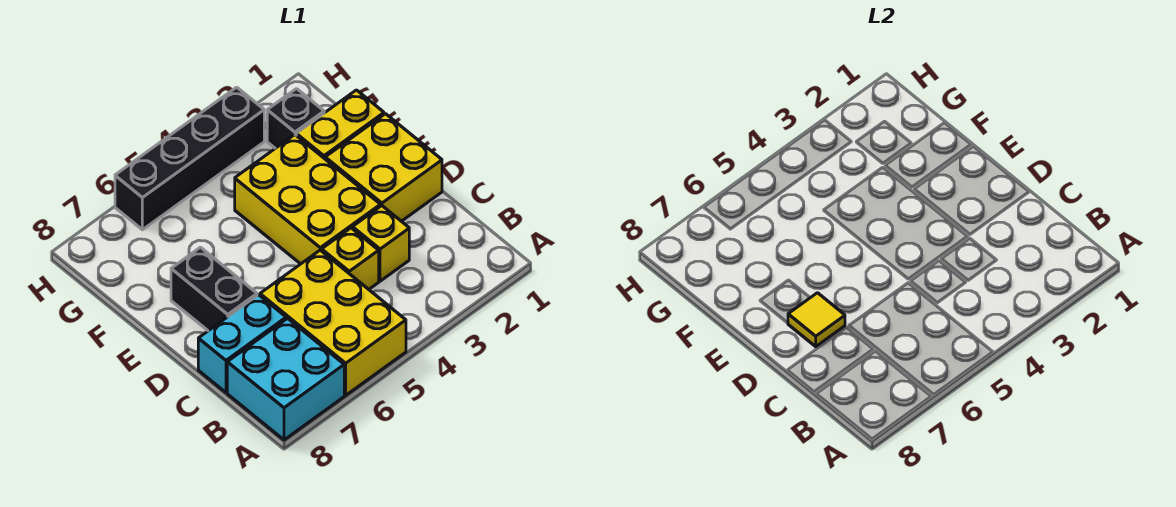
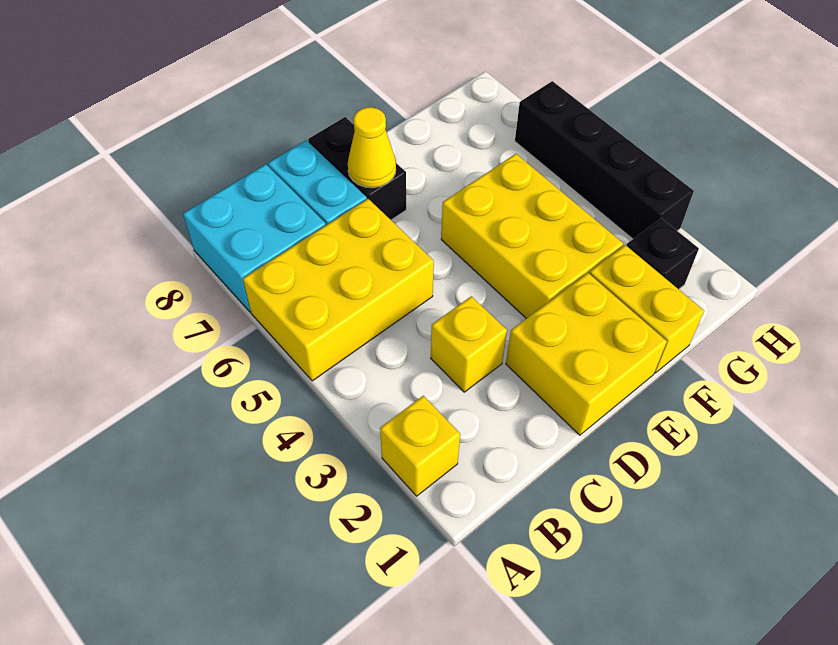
yellow brick C4 level 1 -> yellow brick A2 level 1
yellow brick D3:F4 level 1 -> yellow brick E3:F5 level 1
black brick D7:E7 level 1 -> black brick D7:D8 level 1
yellow tile D7 level 2 -> yellow cone D7 level 2

